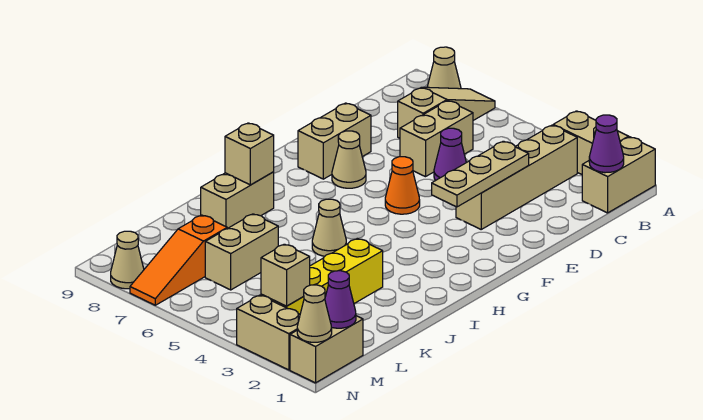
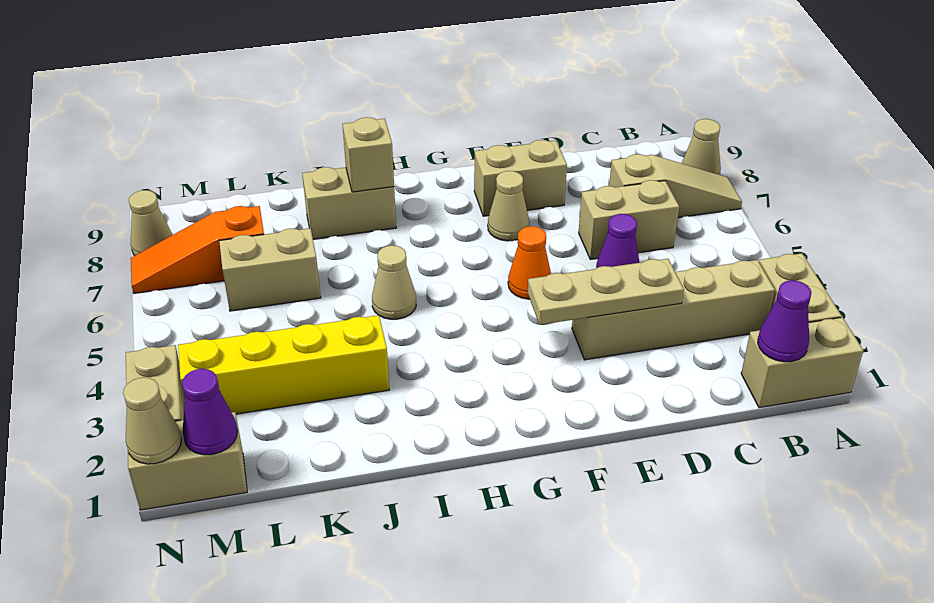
tan brick M3 level 2 -> none

